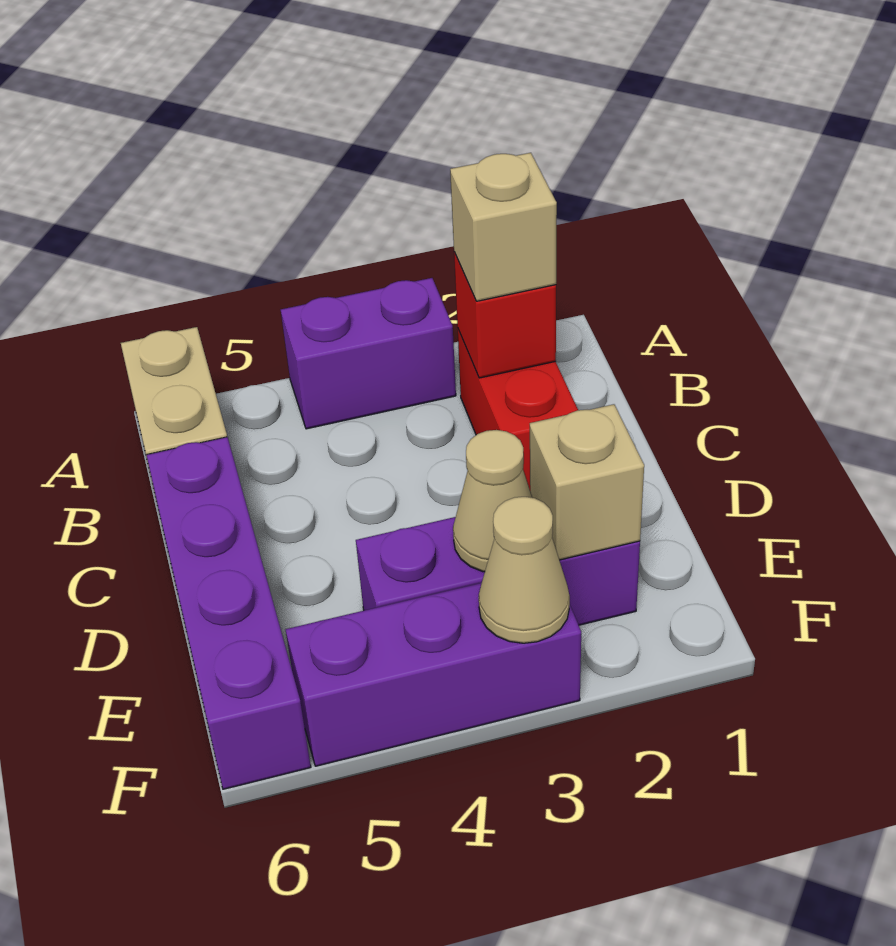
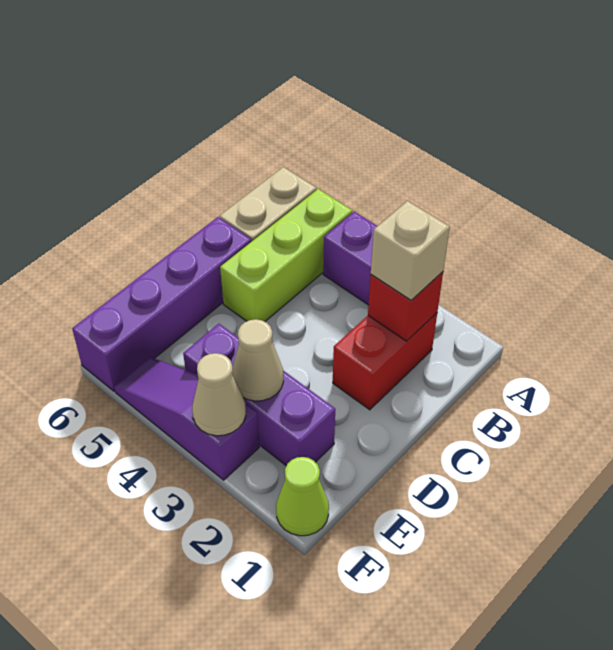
none -> lime brick A5:C5 level 1
tan brick E2 level 2 -> none
none -> lime cone F1 level 1
purple brick F3:F5 level 1 -> purple slope F3:F5 level 1 top 3

